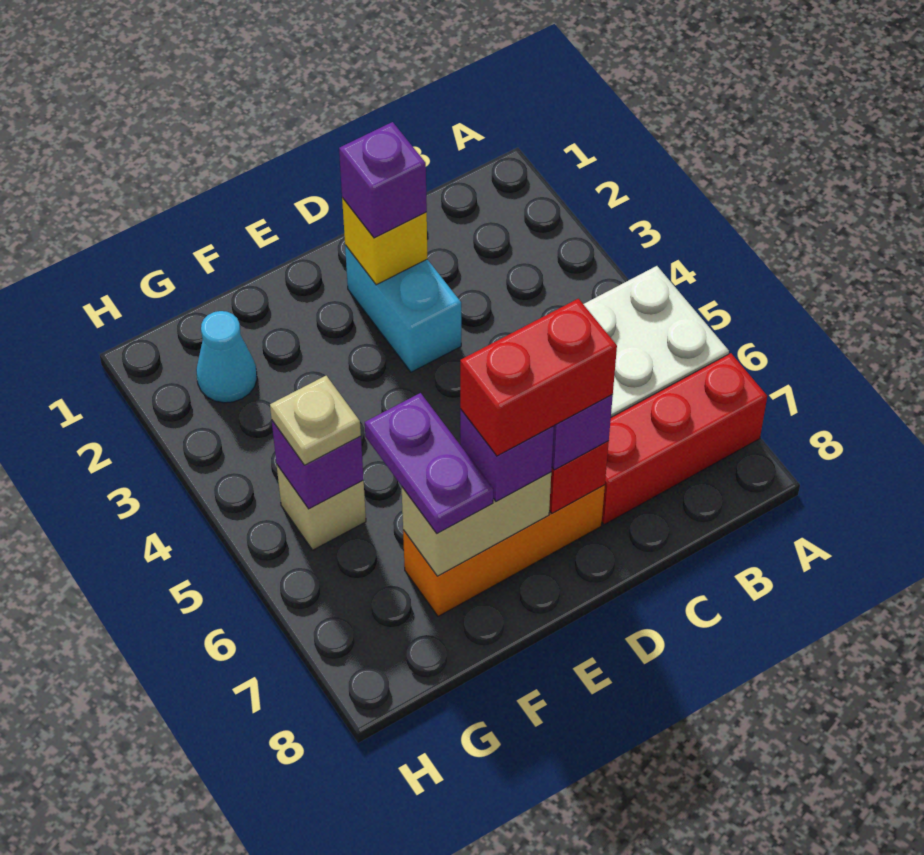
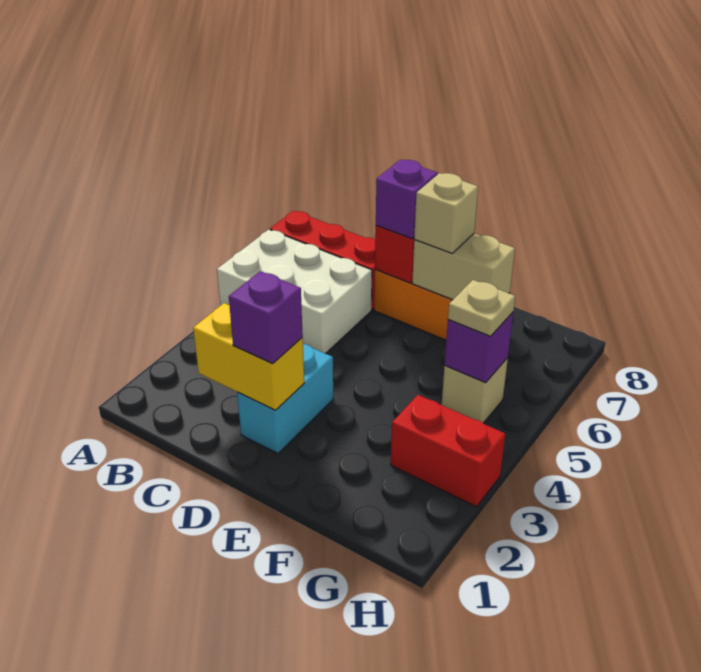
yellow brick D2 level 2 -> yellow brick C2:D2 level 2
red brick D7:E7 level 4 -> red brick G3:H3 level 1
purple brick E7 level 3 -> tan brick E7 level 3
purple plate F6:F7 level 3 -> none
cyan cone G2 level 1 -> none

